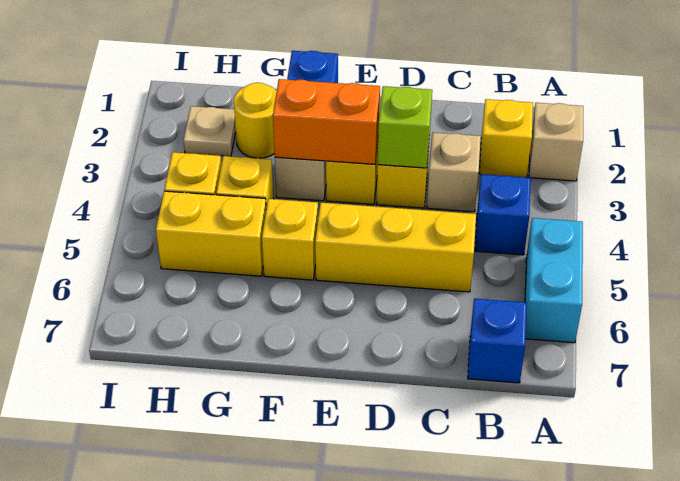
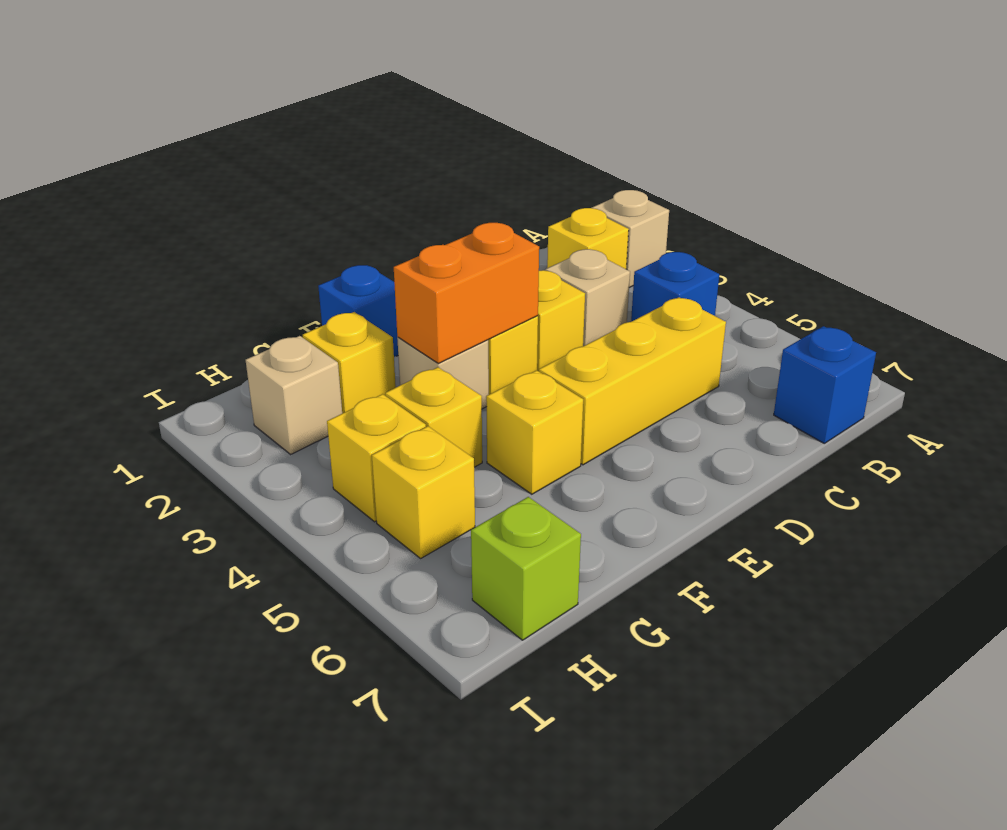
cyan brick A5:A6 level 1 -> none
lime brick D3 level 2 -> lime brick H7 level 1
yellow round brick G2 level 1 -> yellow brick G2 level 1
yellow brick G5:H5 level 1 -> yellow brick H5 level 1
tan plate H2 level 1 -> tan brick H2 level 1

